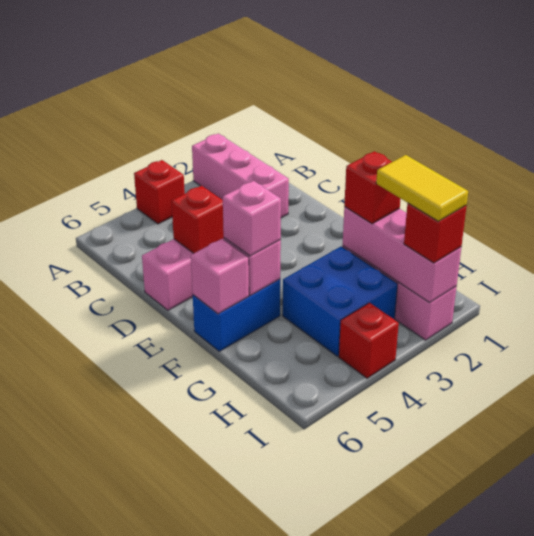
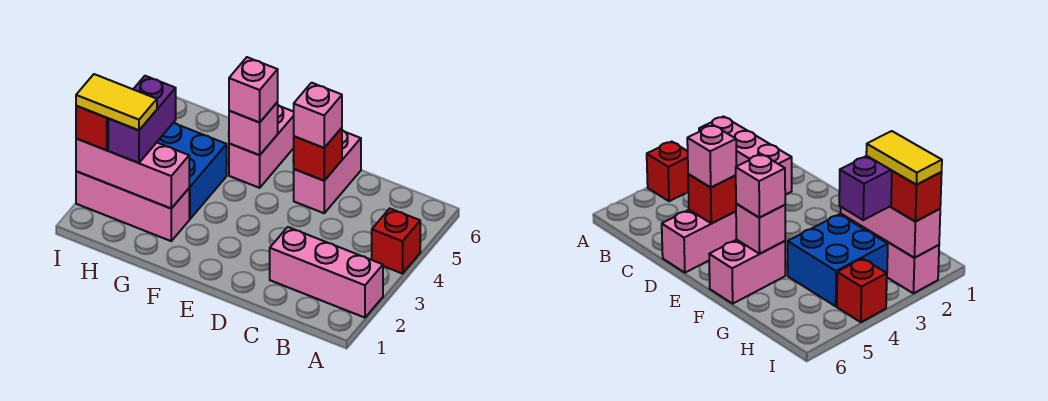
blue brick F5:F6 level 1 -> pink brick F5:F6 level 1
pink brick F6 level 2 -> pink brick D5 level 3
red brick G2 level 3 -> none
none -> purple brick H2:H3 level 3

